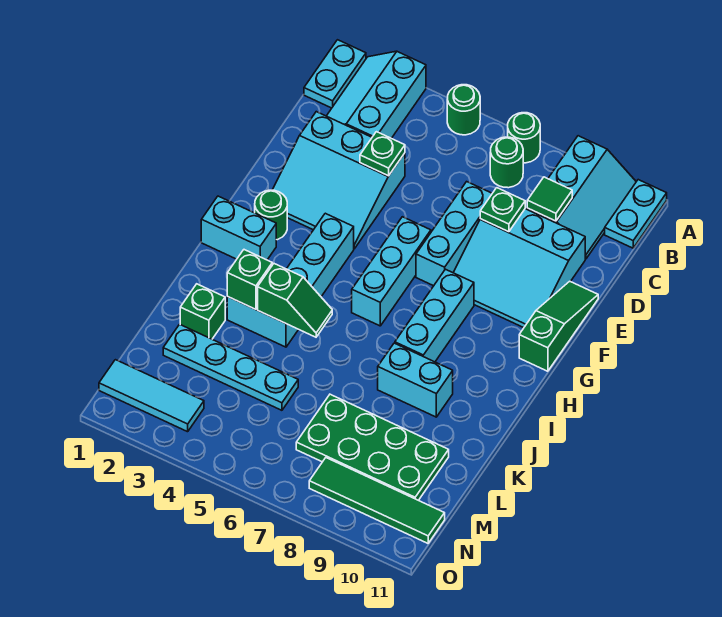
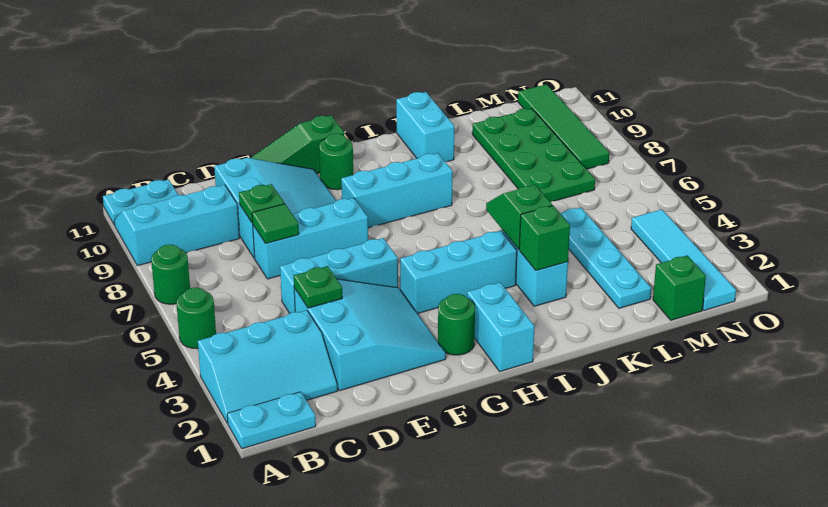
green round brick B7 level 1 -> green round brick G10 level 1
green tile C9 level 2 -> green tile D7 level 2
cyan brick F6:H6 level 1 -> cyan brick D5:F5 level 1
cyan brick J8:J9 level 1 -> cyan brick J10:J11 level 1
green brick K2 level 1 -> green brick M1 level 1
cyan tile N1:N3 level 1 -> cyan tile N1:N4 level 1

